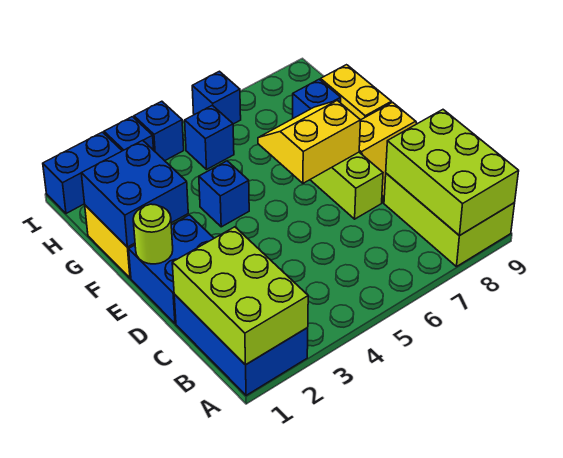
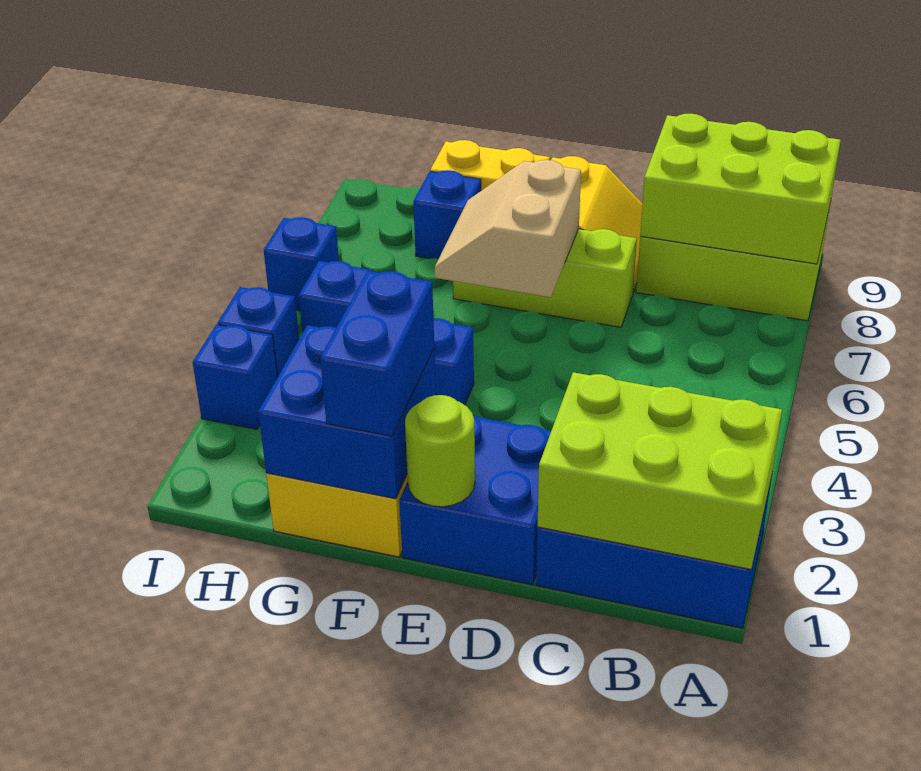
yellow slope E6:F7 level 2 top E -> tan slope E6:F7 level 2 top E
blue brick I1:I2 level 1 -> blue brick F1:F2 level 3

